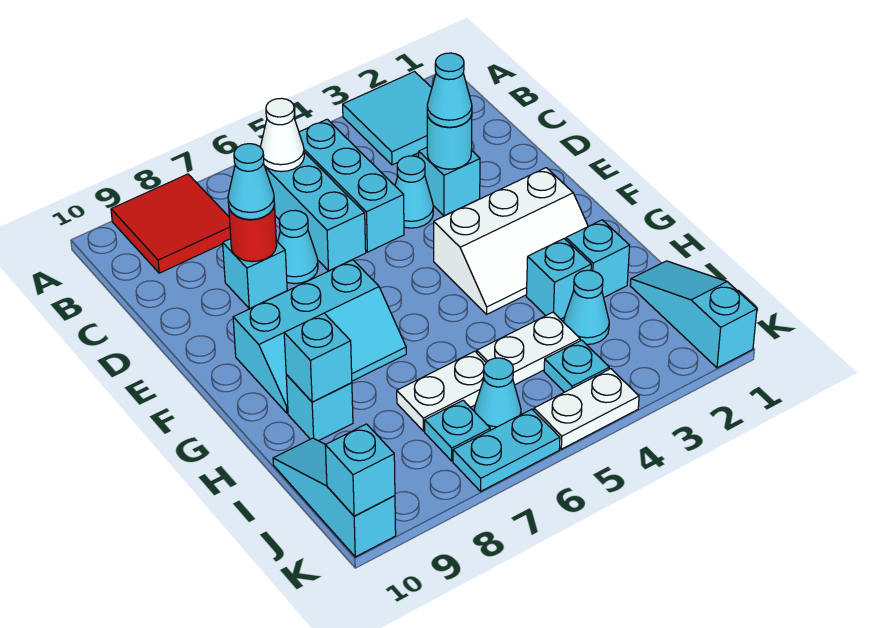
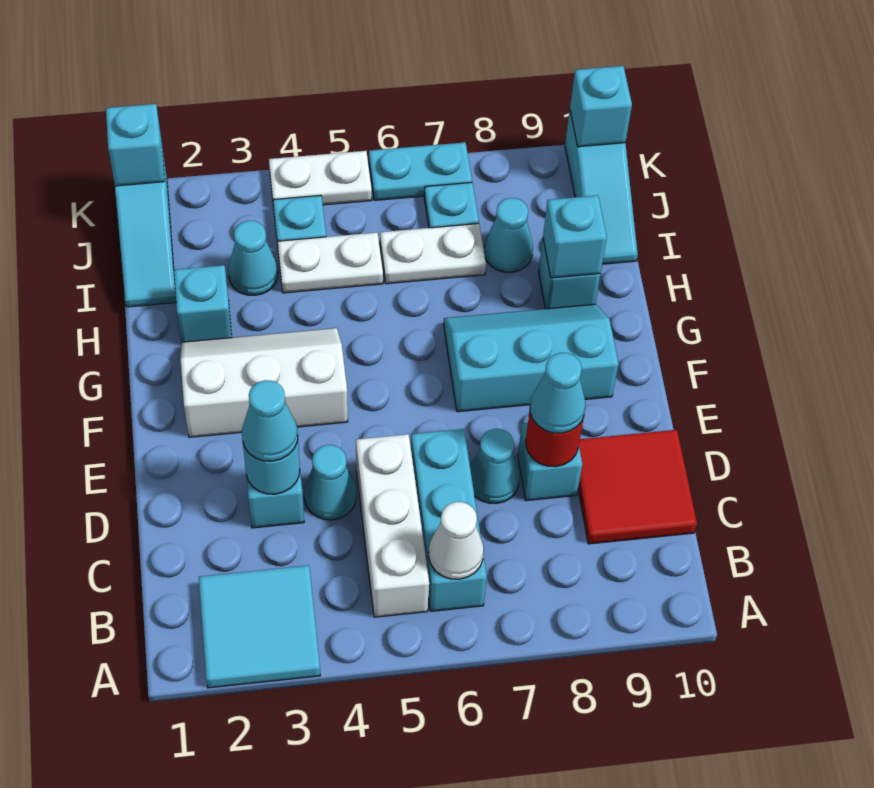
red tile A8:B9 level 1 -> red tile C9:D10 level 1
cyan brick B5:D5 level 1 -> white brick B5:D5 level 1
cyan brick H3 level 1 -> cyan brick K1 level 2
cyan cone J6 level 1 -> cyan cone I8 level 1

